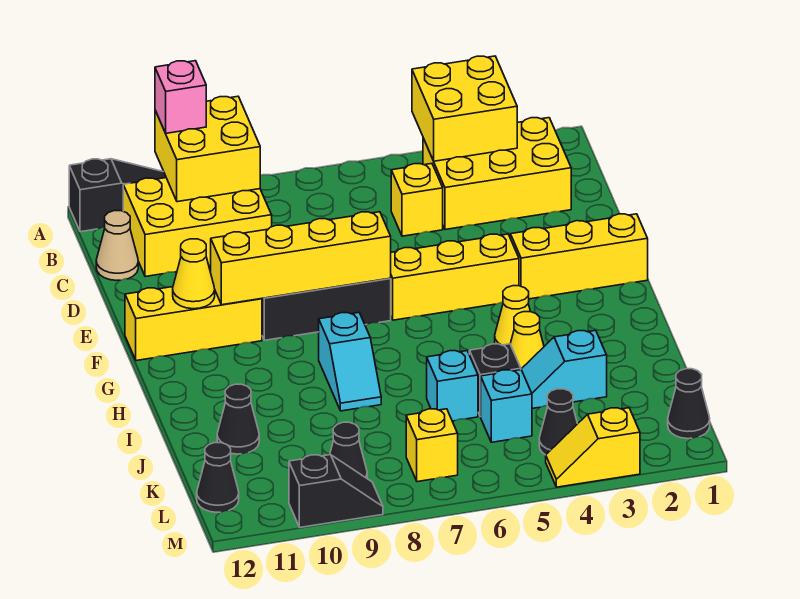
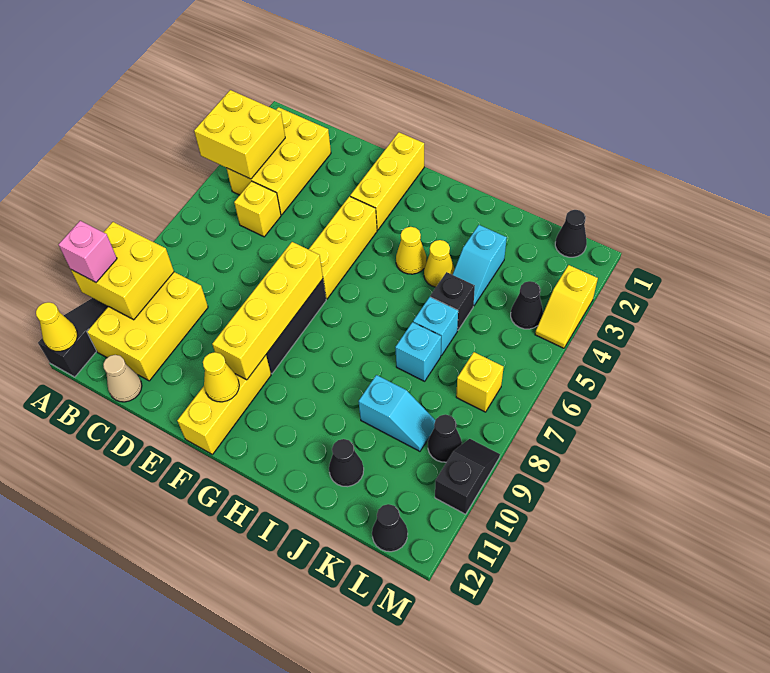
none -> yellow cone A12 level 2
cyan slope H8:I8 level 1 top H -> cyan slope J9:K9 level 1 top J
cyan brick K5 level 1 -> cyan brick J7 level 1

